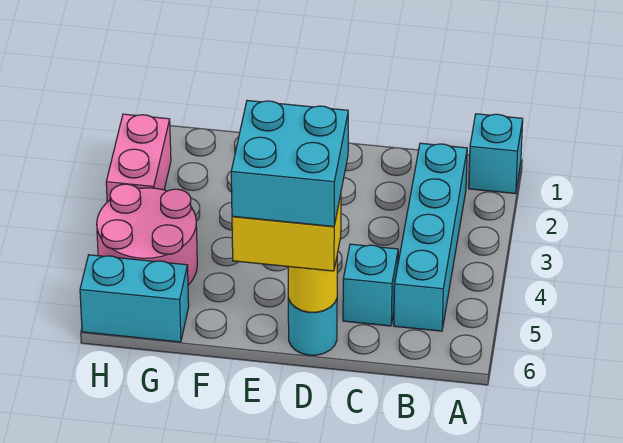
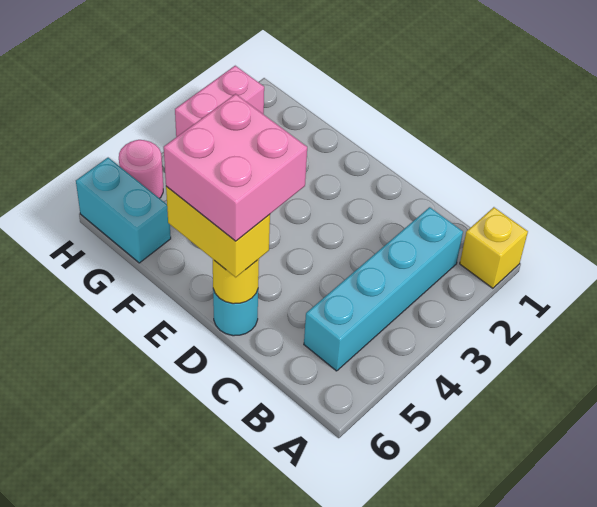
cyan brick A1 level 1 -> yellow brick A1 level 1
cyan brick C5 level 1 -> none
cyan brick D5:E6 level 4 -> pink brick D5:E6 level 4
pink round brick G4:H5 level 1 -> pink round brick H5 level 1

